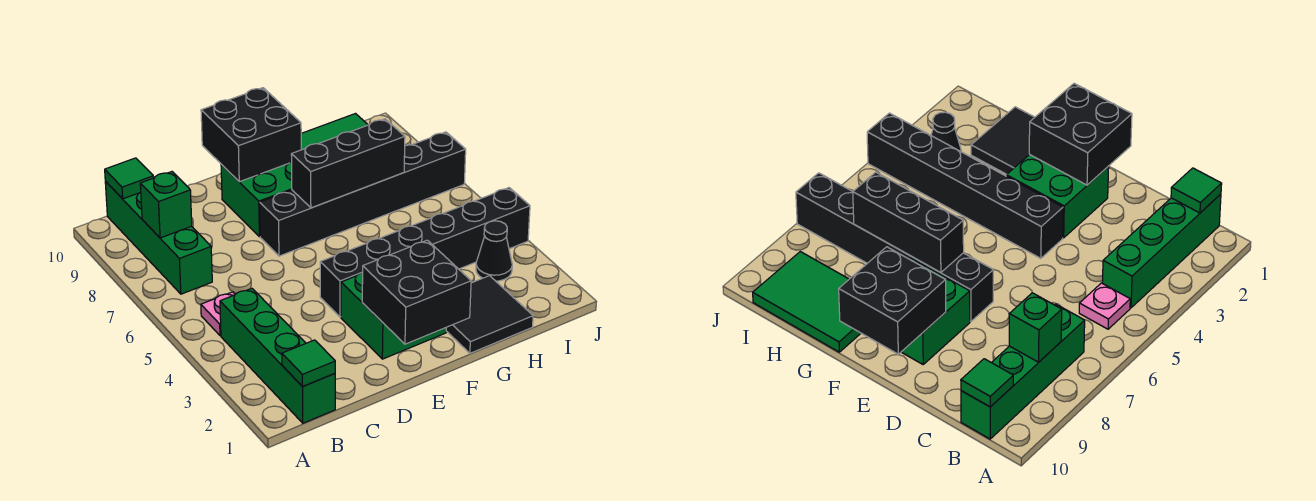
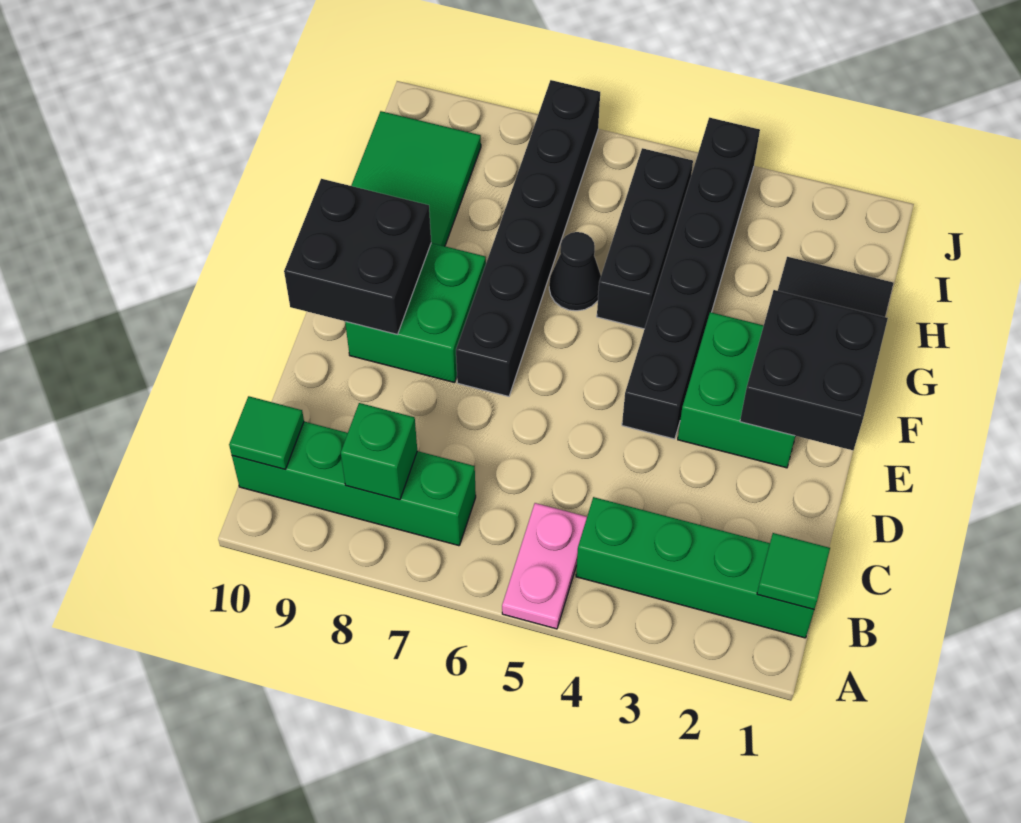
pink plate B5 level 1 -> pink plate A5:B5 level 1
black brick F7:H7 level 2 -> black brick G5:I5 level 1
black cone I3 level 1 -> black cone G6 level 1

